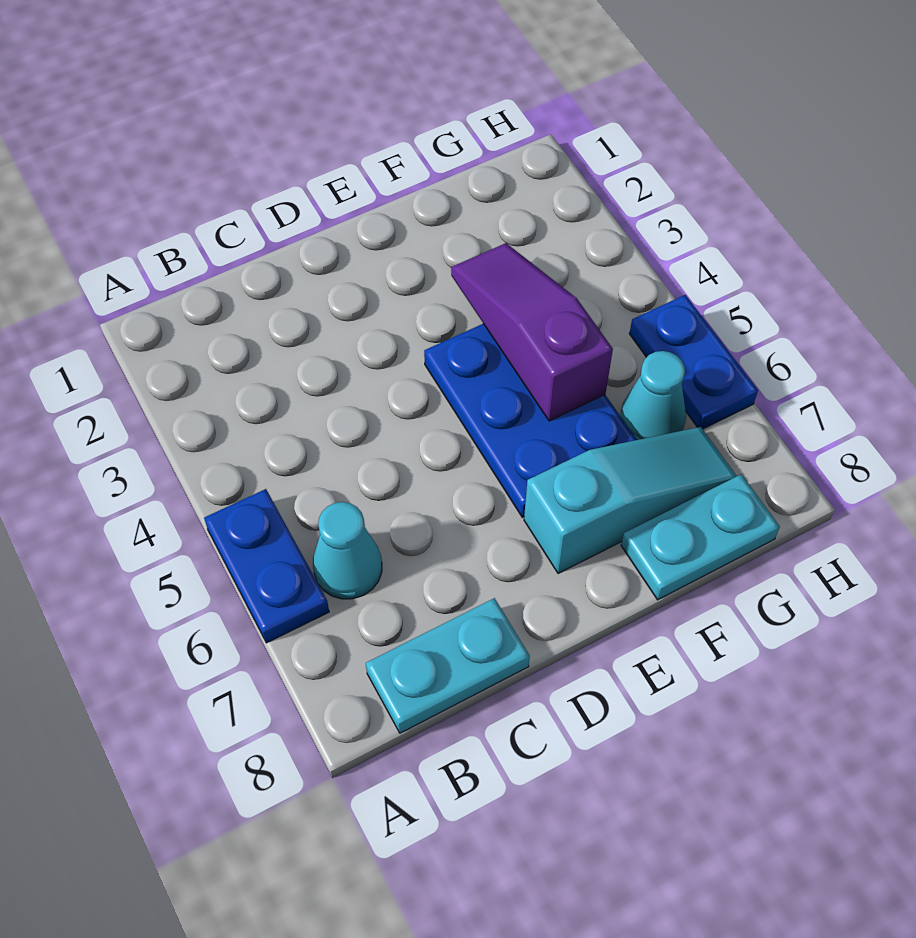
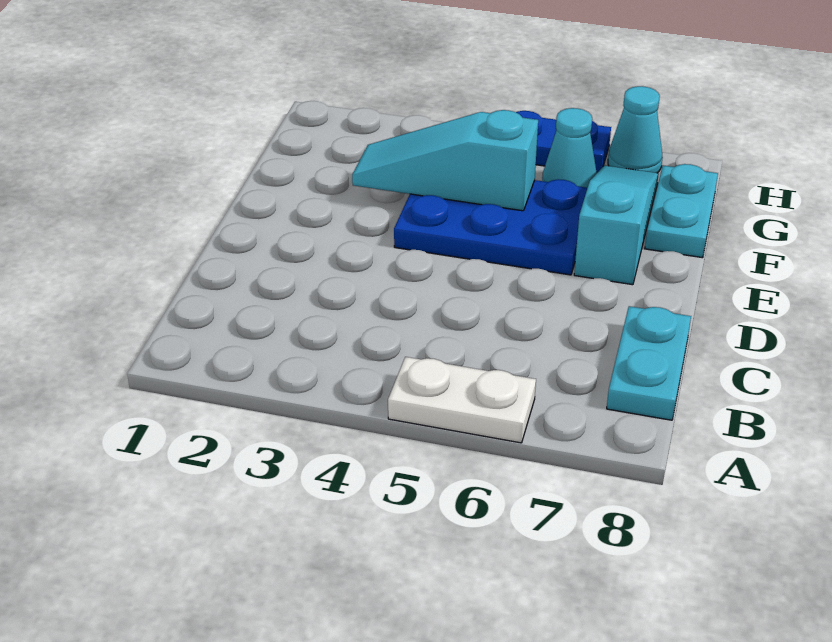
blue plate A5:A6 level 1 -> white plate A5:A6 level 1
cyan cone B6 level 1 -> cyan cone H7 level 1
purple slope F3:F5 level 2 top 5 -> cyan slope F3:F5 level 2 top 5

